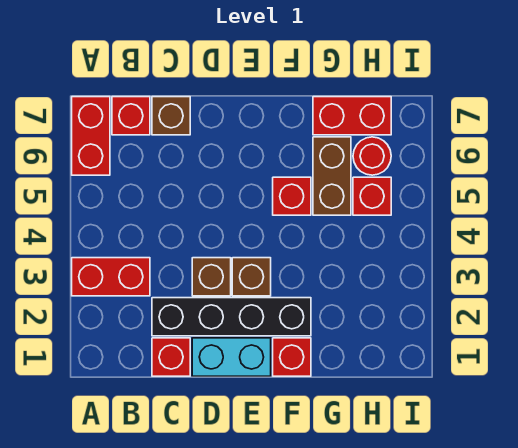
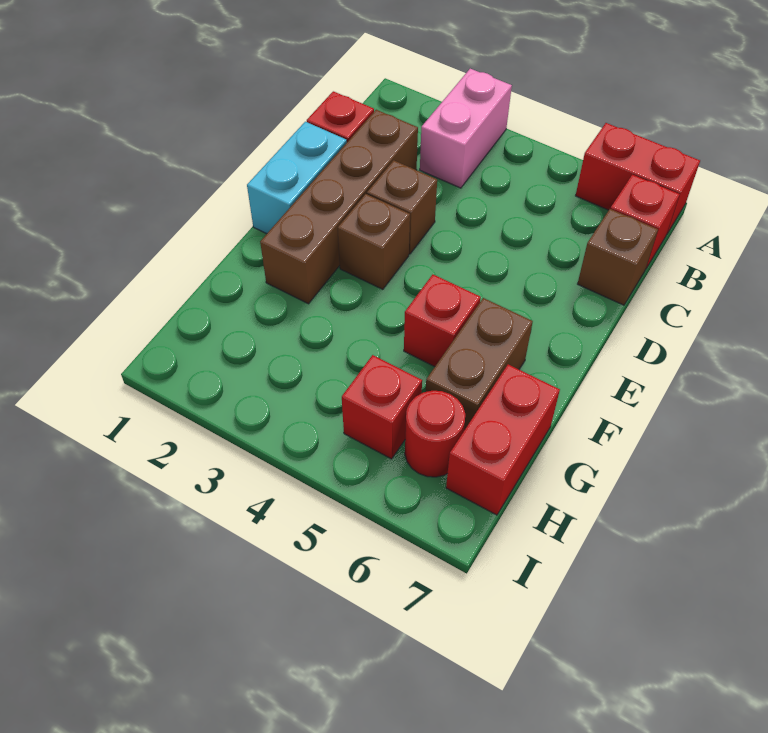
red brick A3:B3 level 1 -> pink brick A3:B3 level 1
black brick C2:F2 level 1 -> brown brick C2:F2 level 1
red brick F1 level 1 -> none
brown brick G5:G6 level 1 -> brown brick F6:G6 level 1

